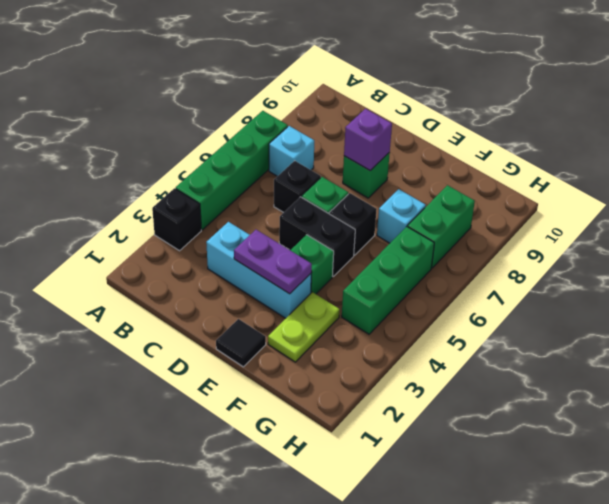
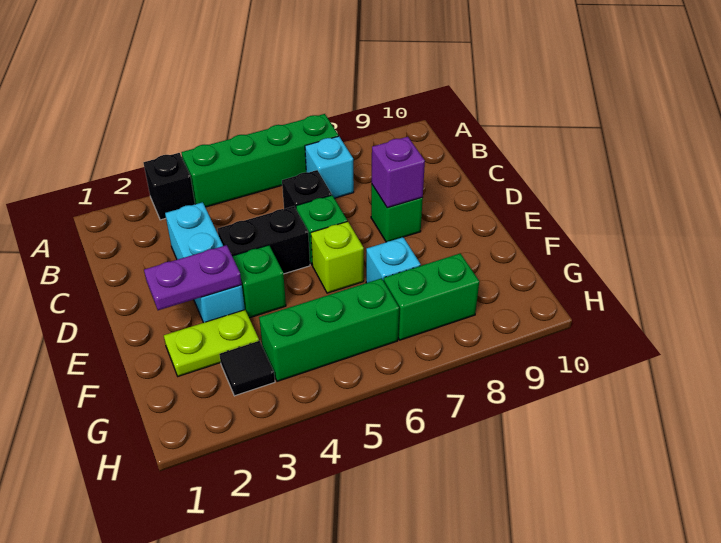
purple plate D3:E3 level 2 -> purple plate E2:E3 level 2
black brick D5:E5 level 1 -> black brick D4:D5 level 1
black tile E1 level 1 -> black tile G3 level 1
black brick E6 level 1 -> lime brick E6 level 1

